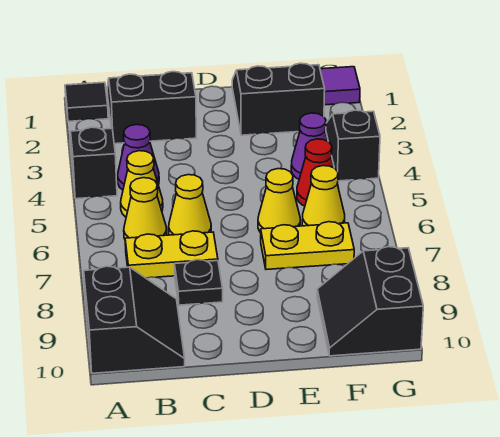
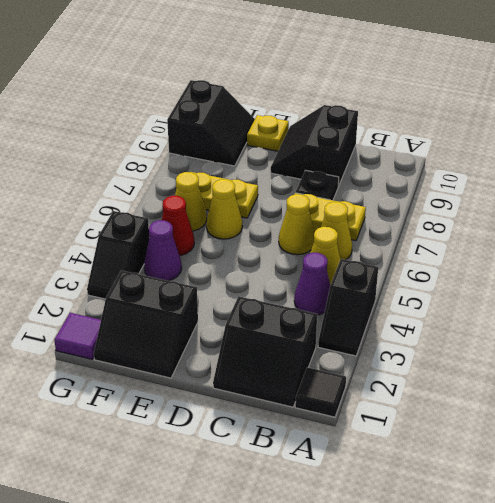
black slope A9:B10 level 1 top A -> black slope C9:D10 level 1 top C
none -> yellow plate E10 level 1

